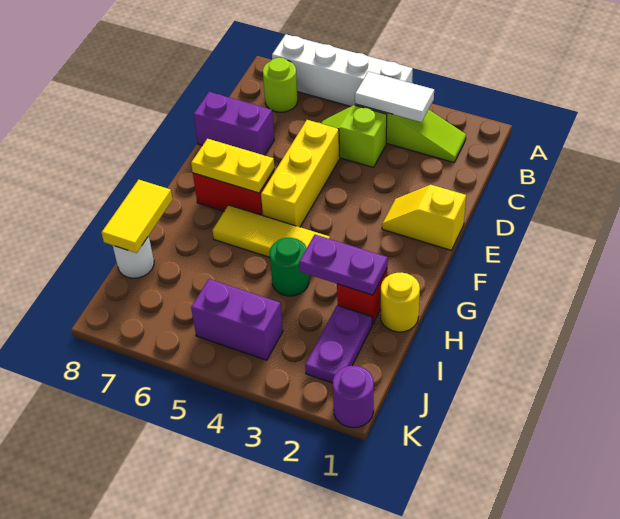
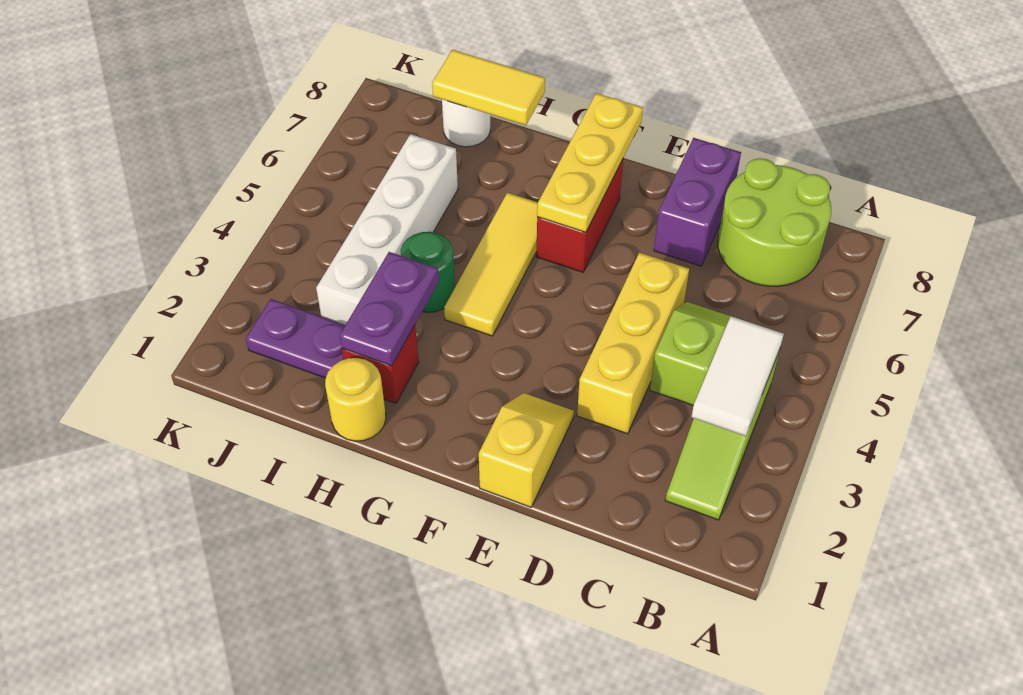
white brick A4:A7 level 1 -> white brick I3:I6 level 1
lime round brick B7 level 1 -> lime round brick B7:C8 level 1
yellow brick D5:F5 level 1 -> yellow brick D3:D5 level 1
yellow plate F6:F7 level 2 -> yellow plate F6:F8 level 2
purple brick J4:J5 level 1 -> none
purple round brick K1 level 1 -> none

